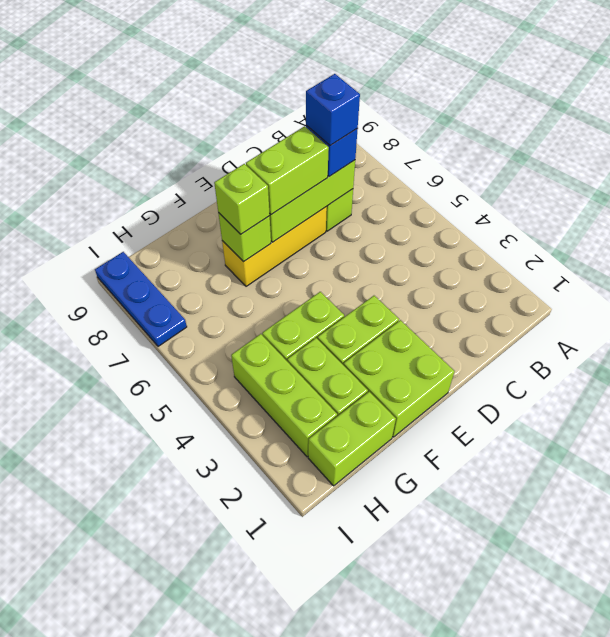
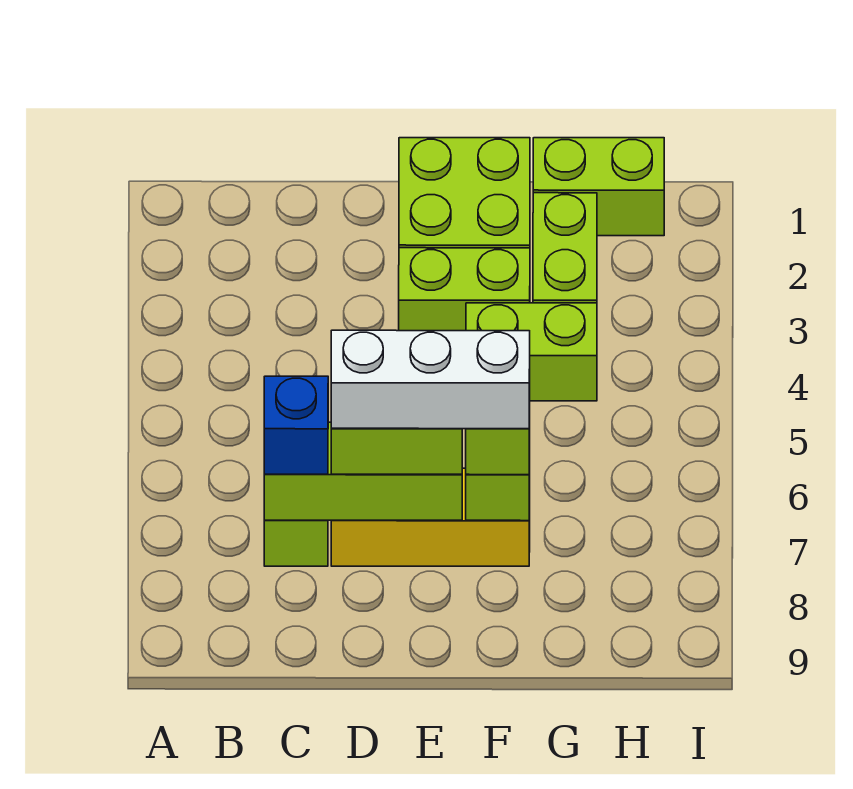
blue brick C7 level 4 -> none
none -> white brick D7:F7 level 4
lime brick H2:H4 level 1 -> none
blue plate I7:I9 level 1 -> none

